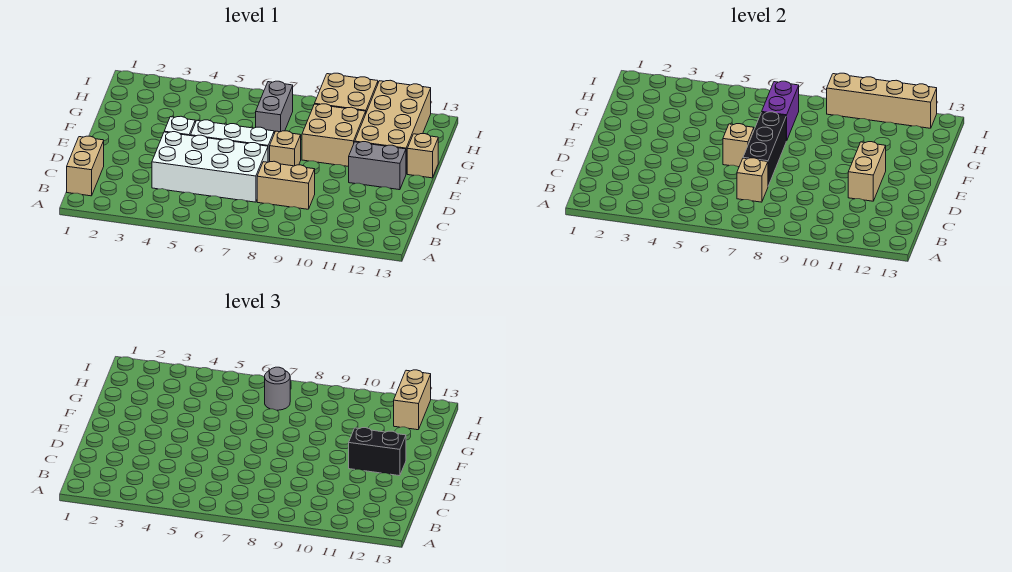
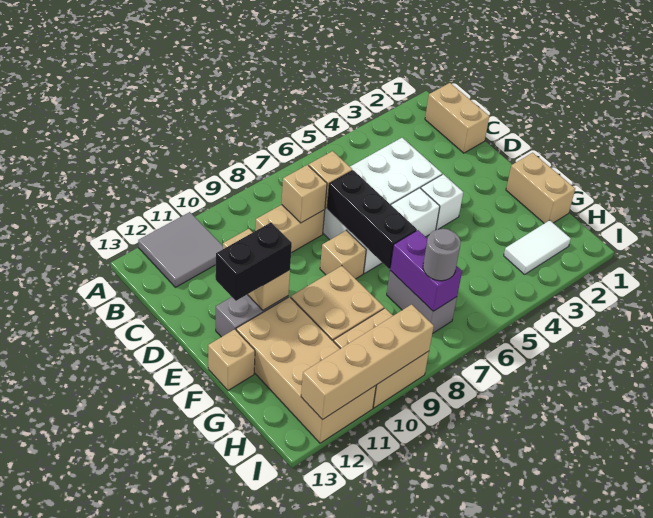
none -> grey tile A11:B12 level 1
tan brick E6 level 2 -> tan brick C8 level 2
none -> white tile H2:H3 level 1
tan brick H12:I12 level 3 -> tan brick F1:G1 level 1

